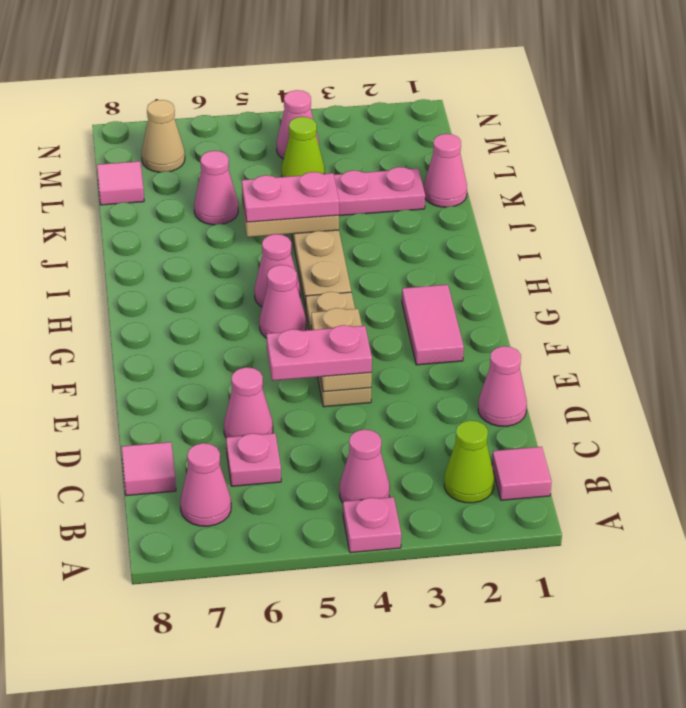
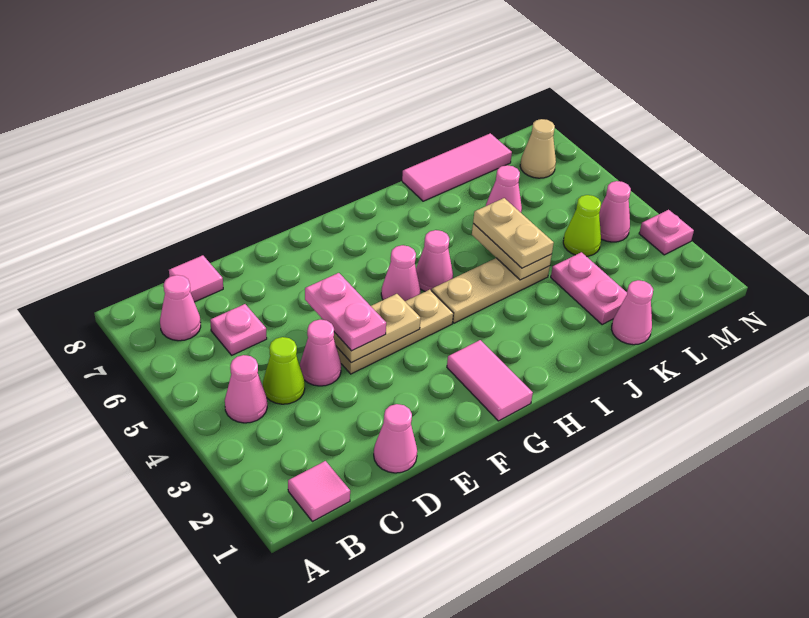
pink plate A4 level 1 -> pink plate N3 level 1
lime cone B2 level 1 -> lime cone C4 level 1
pink cone D6 level 1 -> pink cone D4 level 1
pink tile F2:G2 level 1 -> pink tile G1:G2 level 1
pink plate J4:J5 level 3 -> tan plate J4:J5 level 3
pink tile L8 level 1 -> pink tile J8:L8 level 1

